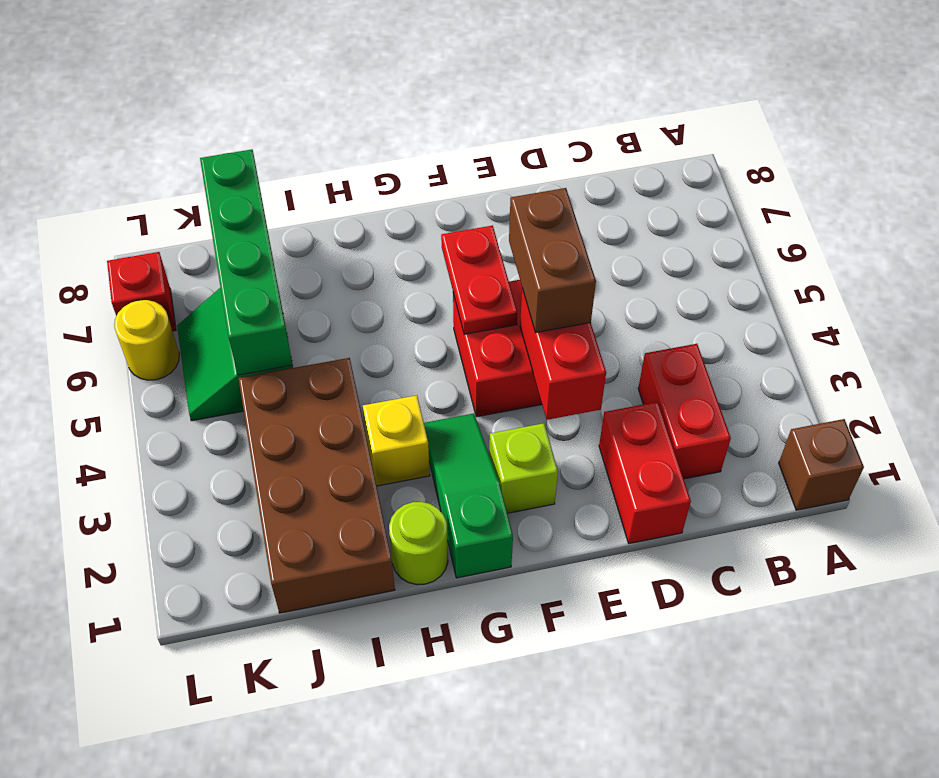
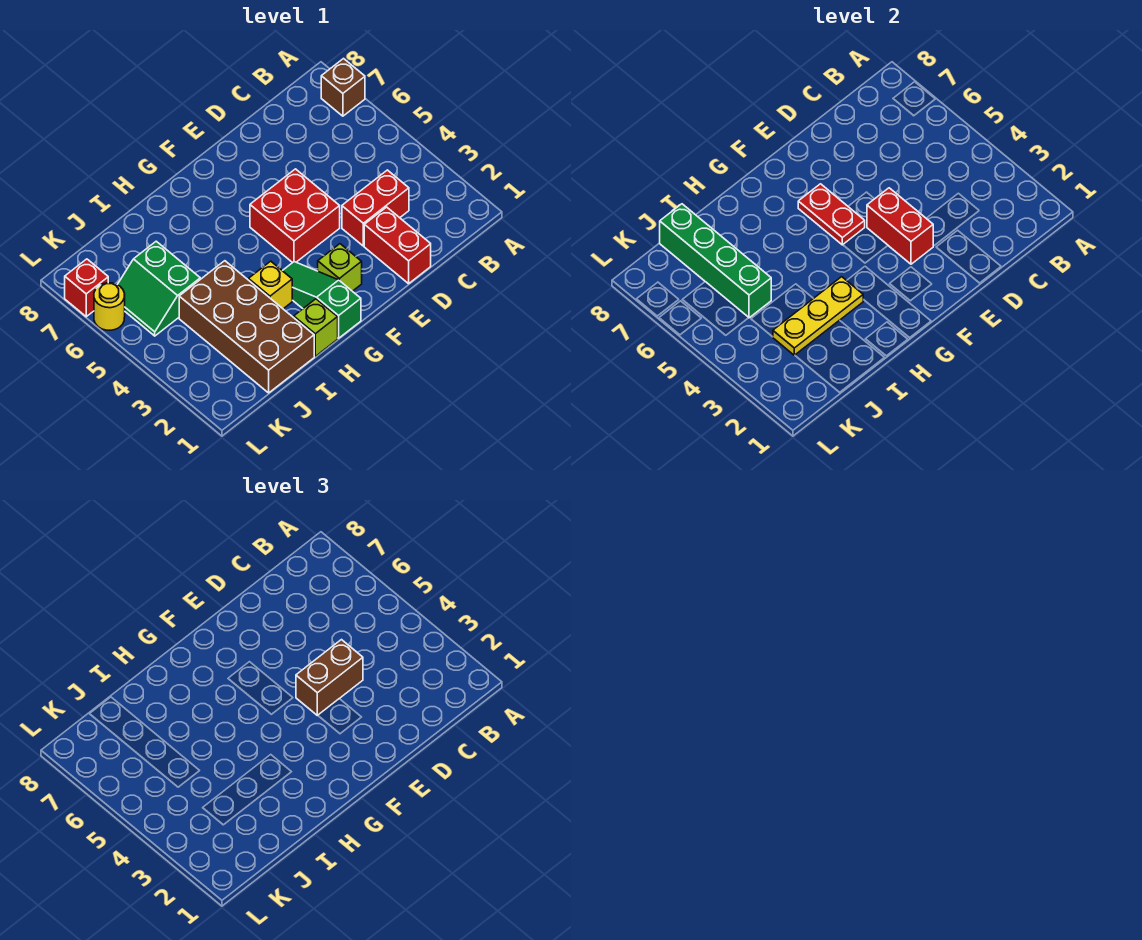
brown brick A1 level 1 -> brown brick A7 level 1
red brick C2:C3 level 1 -> red brick C3:D3 level 1
brown brick E4:E5 level 3 -> brown brick D4:E4 level 3
lime round brick H1 level 1 -> lime brick H1 level 1
none -> yellow plate H3:J3 level 2

